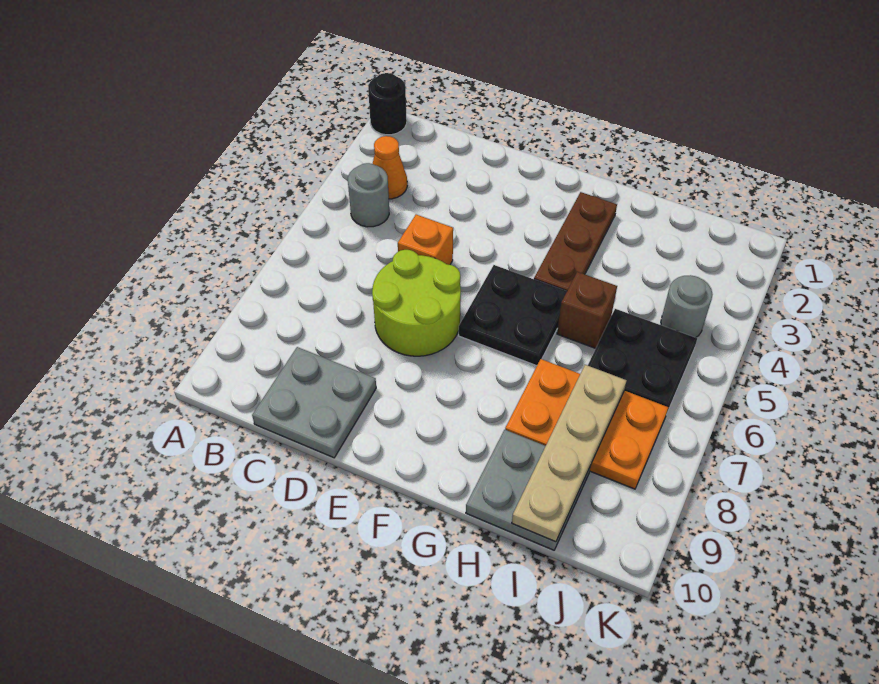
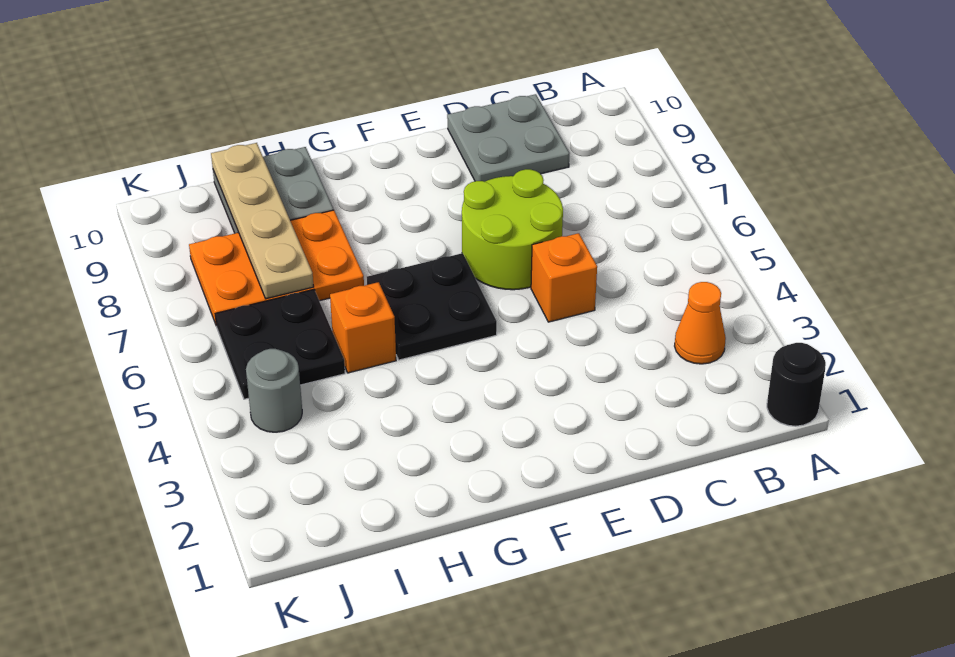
grey round brick B4 level 1 -> none
brown plate G2:G4 level 1 -> none
brown brick H5 level 1 -> orange brick H5 level 1

